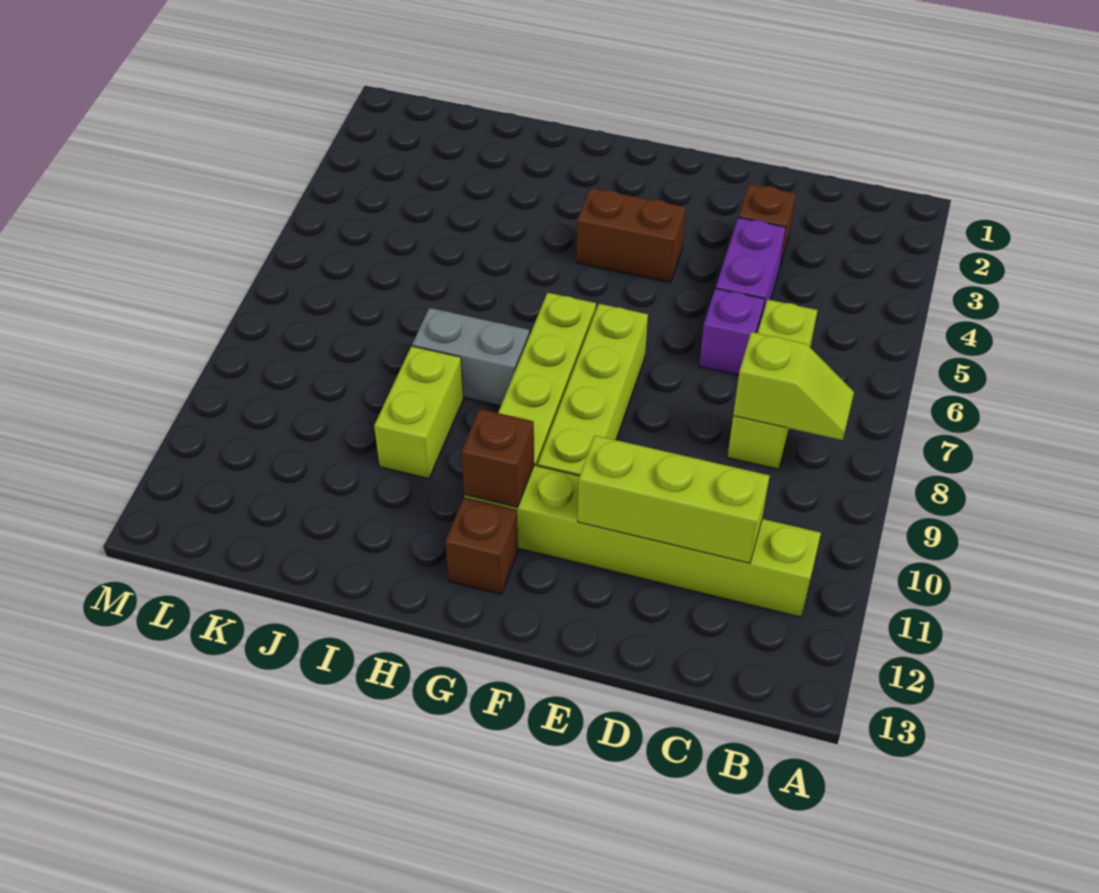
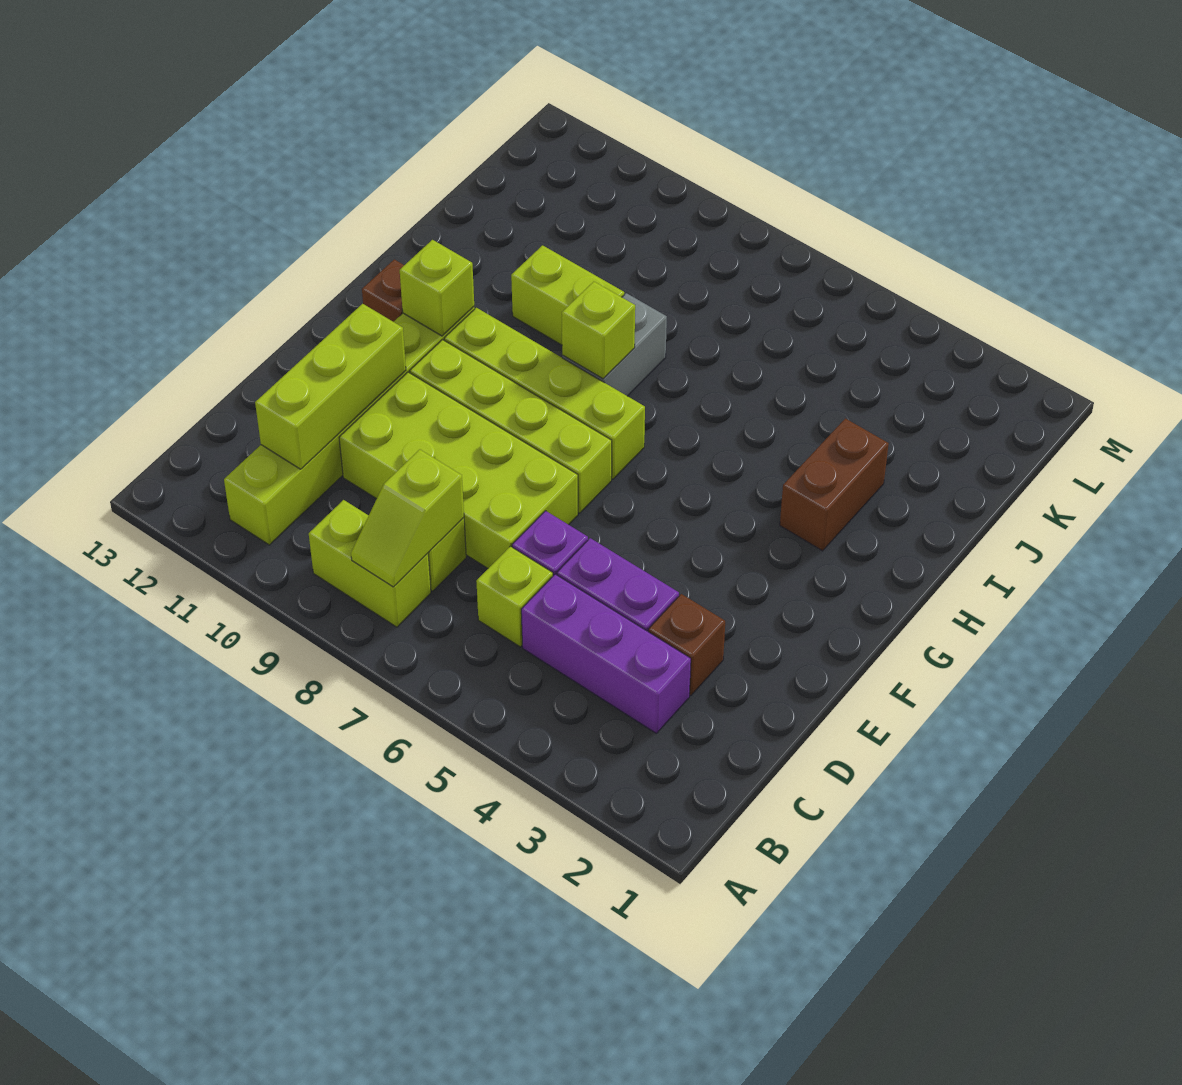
none -> lime brick B8:B9 level 1
none -> purple brick C3:C5 level 1
none -> lime brick D7:E10 level 1
brown brick F4:G4 level 1 -> brown brick H3:I3 level 1
brown brick G11 level 2 -> lime brick G11 level 2
none -> lime brick H8 level 2

